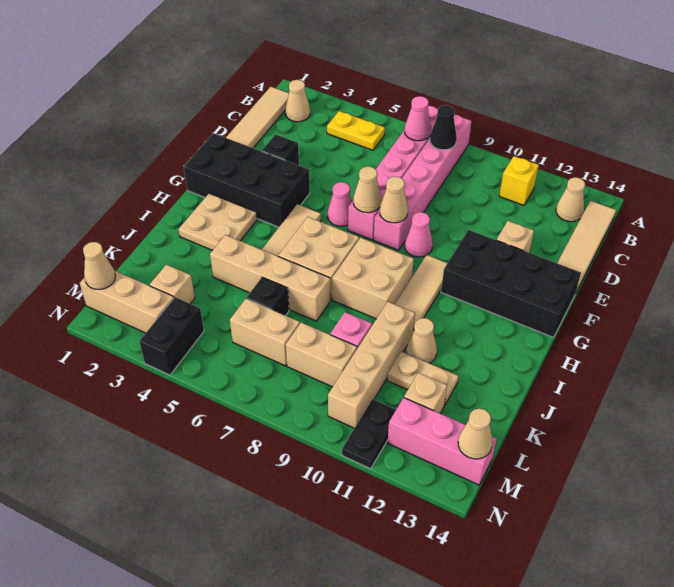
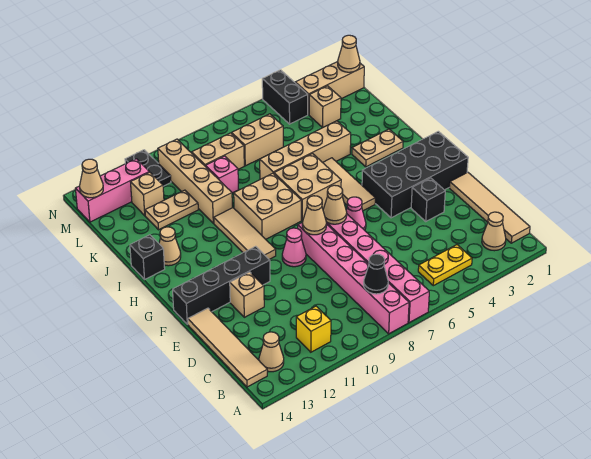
pink cone B7 level 2 -> none
black brick F11:G14 level 1 -> black brick F11:F14 level 1
tan plate H2:I3 level 1 -> tan plate I2:I3 level 1
tan cone J11 level 1 -> tan cone I13 level 1
black brick K6 level 1 -> black brick I14 level 1

